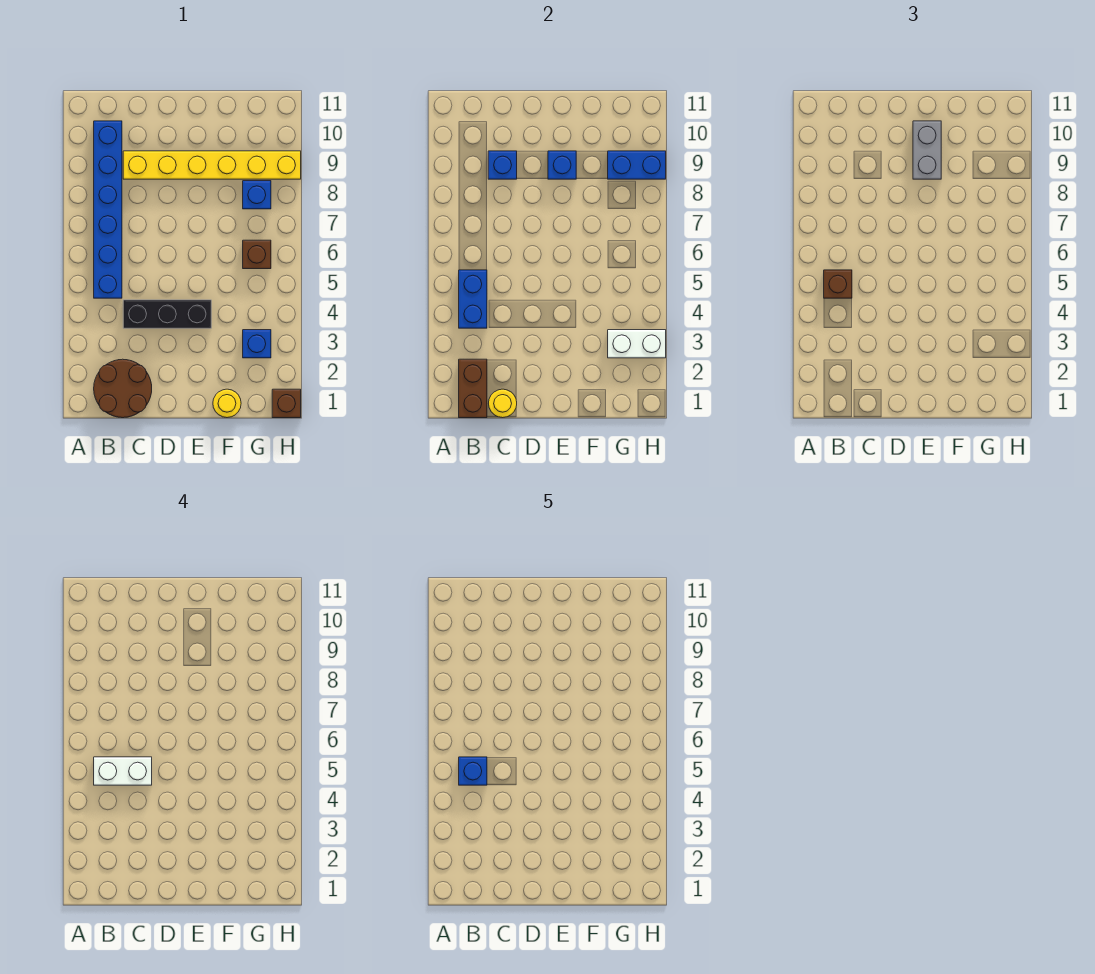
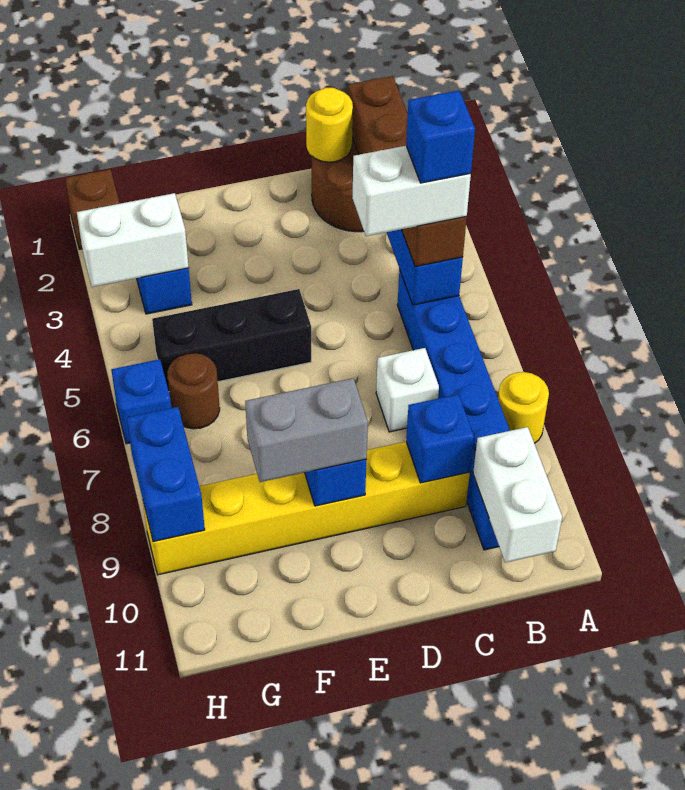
none -> white brick B10:B11 level 2
black brick C4:E4 level 1 -> black brick E5:G5 level 1
none -> white brick C7 level 1
grey brick E9:E10 level 3 -> grey brick E9:F9 level 3
yellow round brick F1 level 1 -> yellow round brick A8 level 1
brown brick G6 level 1 -> brown round brick G6 level 1
blue brick G8 level 1 -> blue brick H6 level 1
blue brick G9:H9 level 2 -> blue brick H8:H9 level 2

